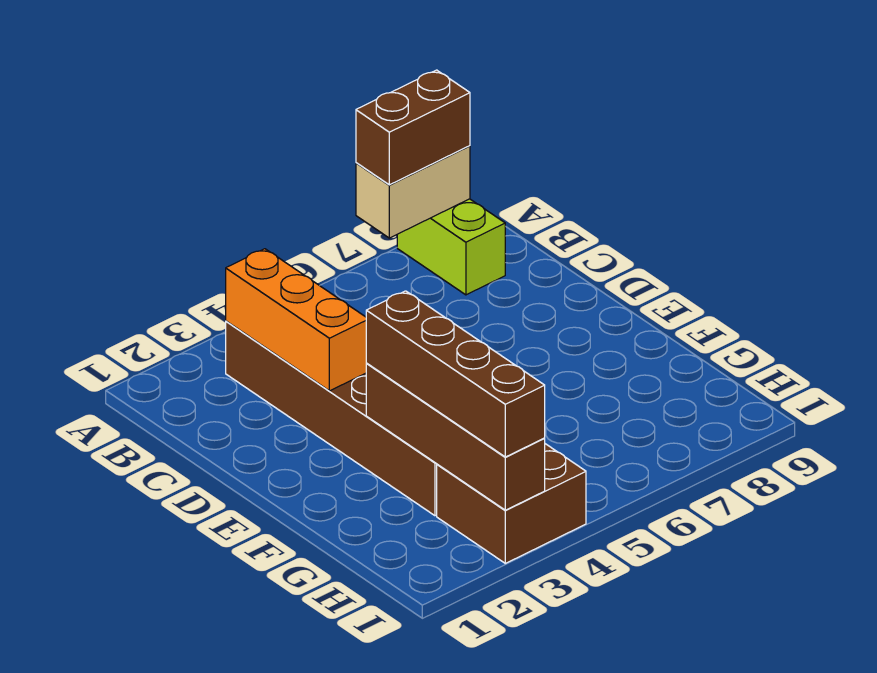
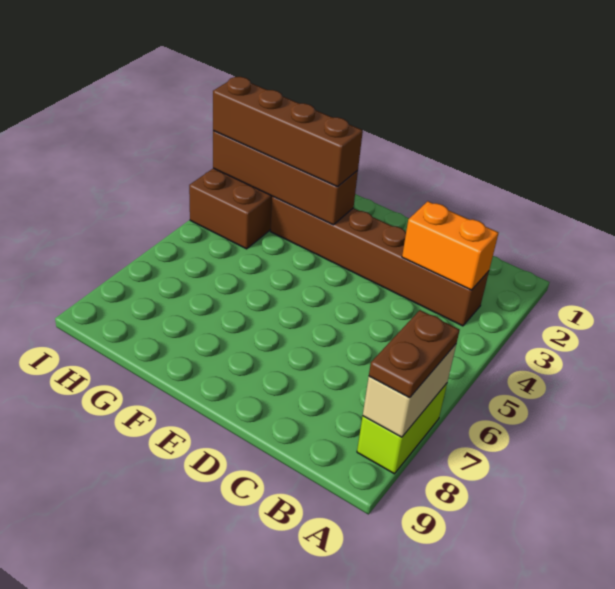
brown brick A7:A8 level 3 -> brown plate A7:A8 level 3
lime brick A8:B8 level 1 -> lime brick A7:A8 level 1
orange brick B3:D3 level 2 -> orange brick B3:C3 level 2

